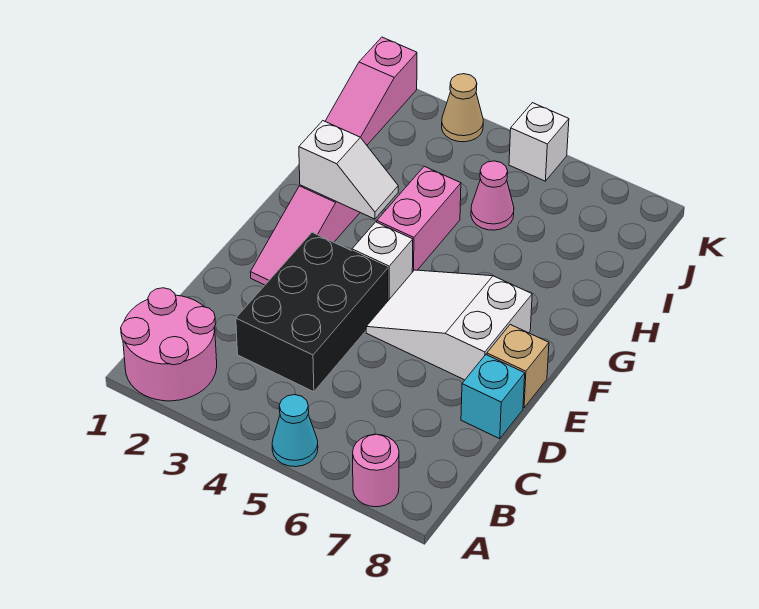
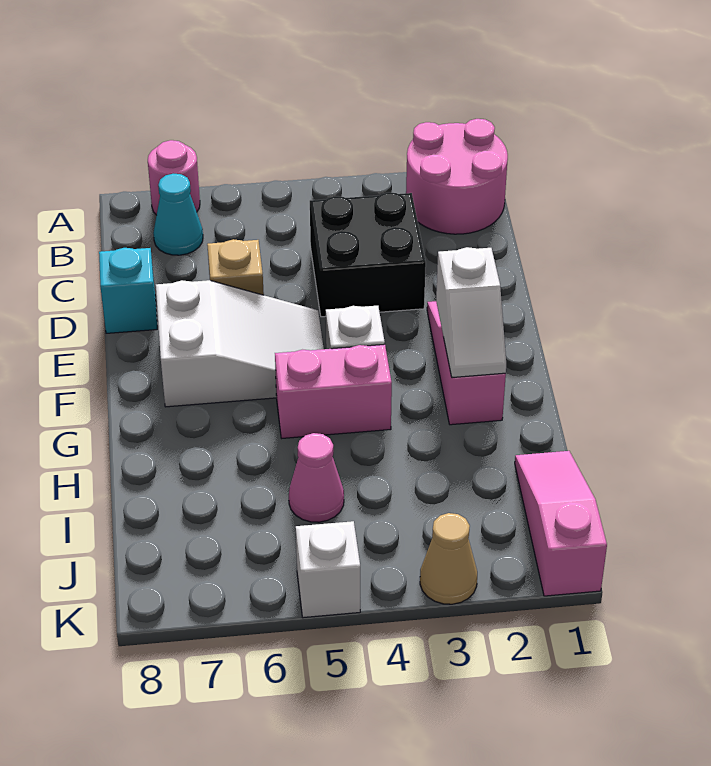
cyan cone A5 level 1 -> cyan cone B7 level 1
black brick C3:E4 level 1 -> black brick C3:D4 level 1
tan brick E8 level 1 -> tan brick D6 level 1
white slope G2:G3 level 2 top 2 -> white slope F2:G2 level 2 top F
pink brick G4:H4 level 1 -> pink brick G4:G5 level 1

